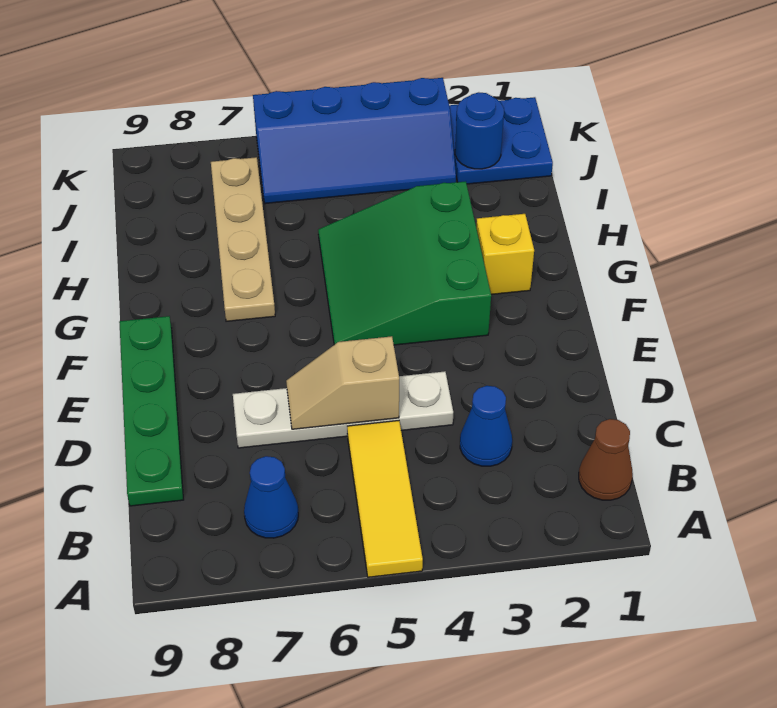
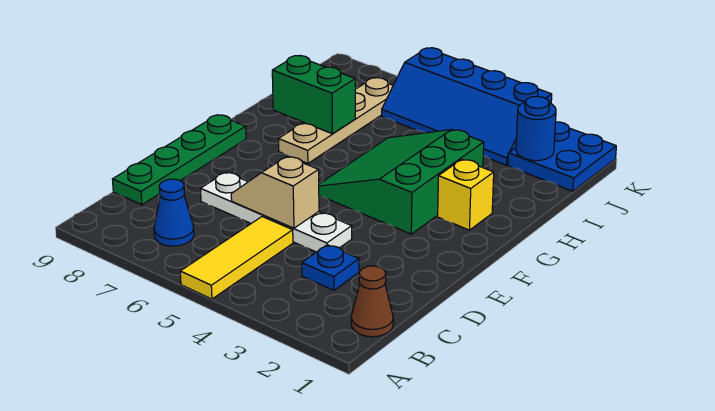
blue cone C3 level 1 -> blue plate C3 level 1
none -> green brick H7:H8 level 2

